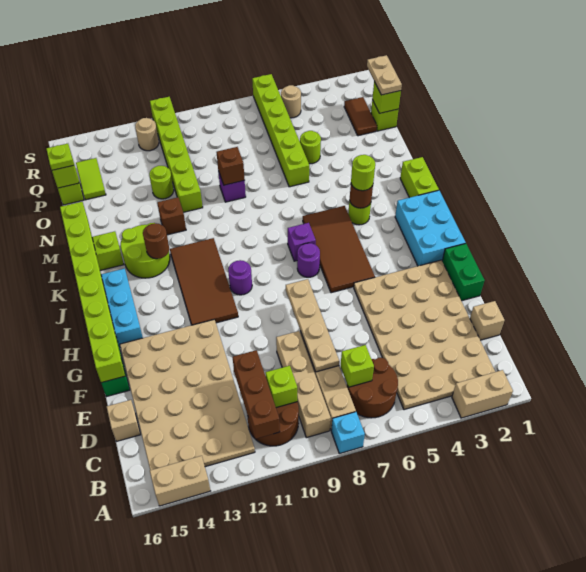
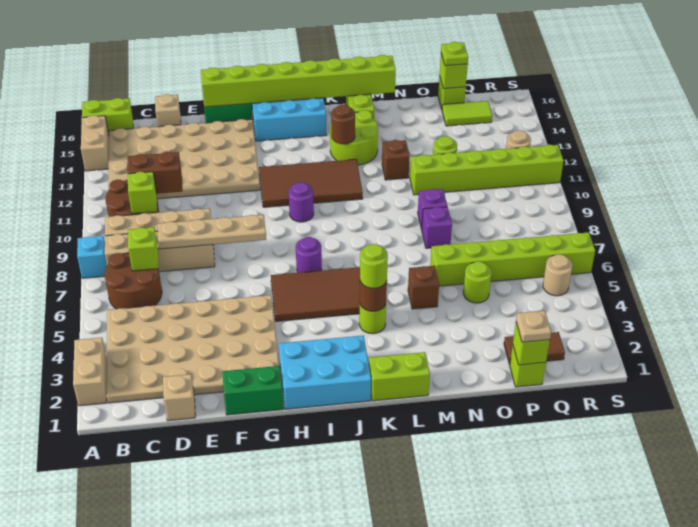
none -> lime brick A16:B16 level 1
brown brick B11:D11 level 2 -> brown brick C11:D11 level 2
purple brick J7 level 1 -> purple brick N8 level 1
brown brick N9 level 2 -> brown brick M5 level 1
tan plate P1:Q1 level 3 -> tan plate P1 level 3

